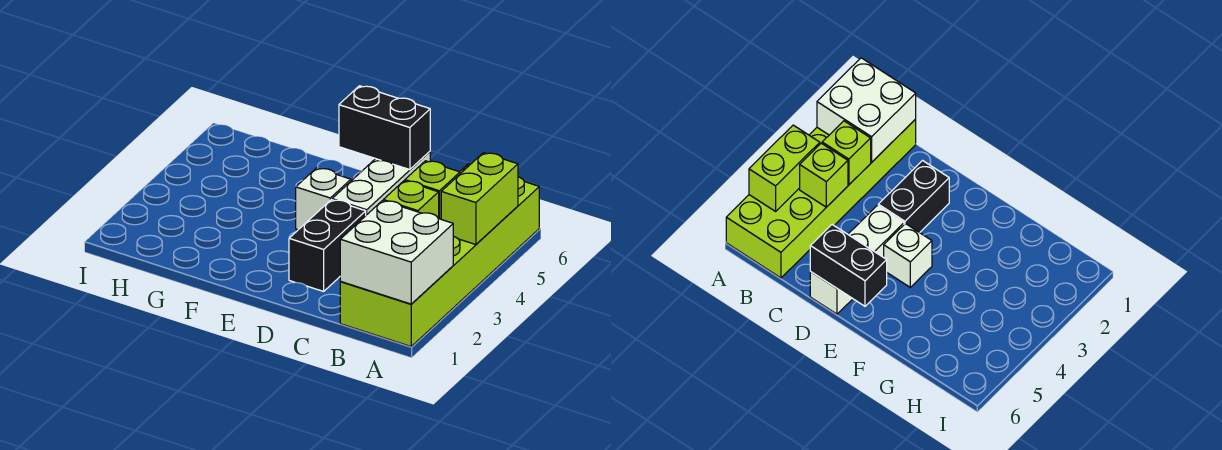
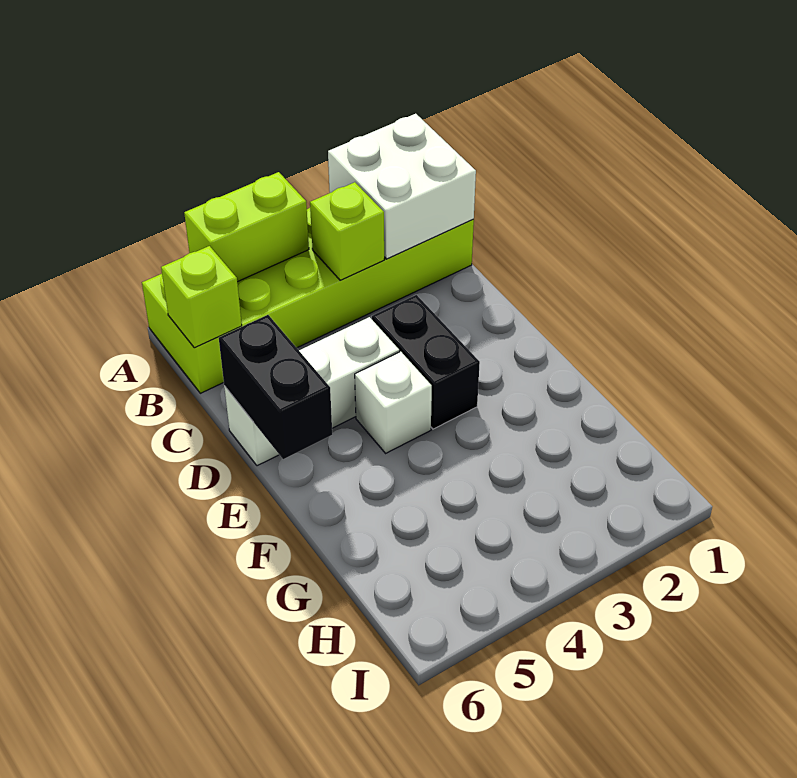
lime brick B4 level 2 -> lime brick B6 level 2
black brick D2:D3 level 1 -> black brick D3:E3 level 1

